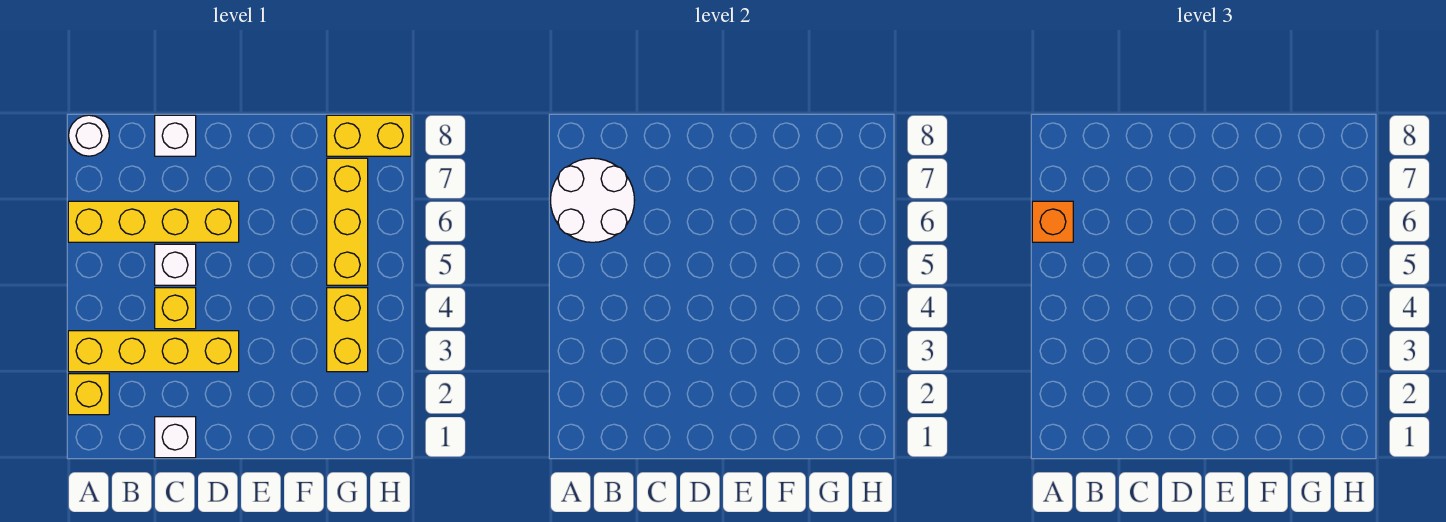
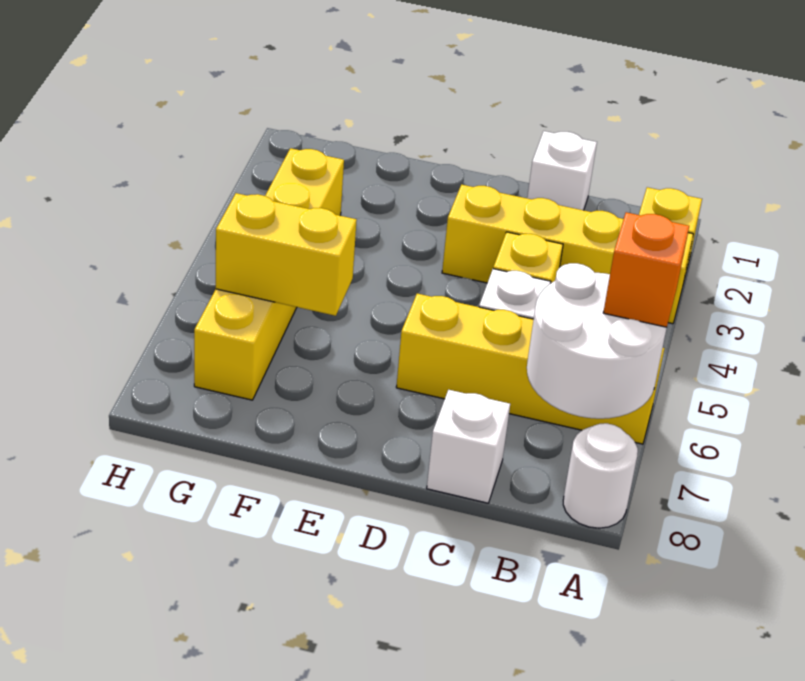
yellow brick G8:H8 level 1 -> yellow brick F6:G6 level 2

